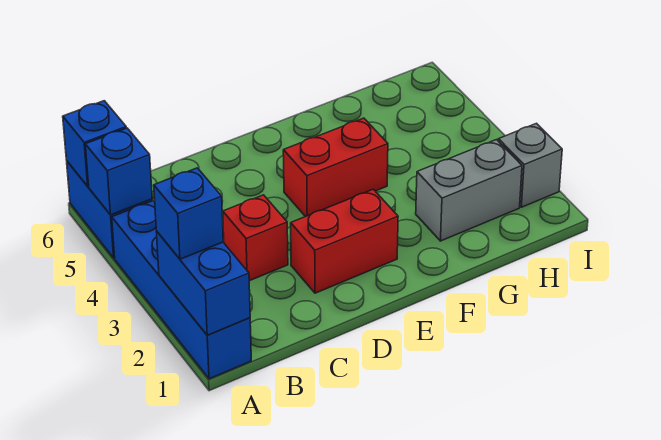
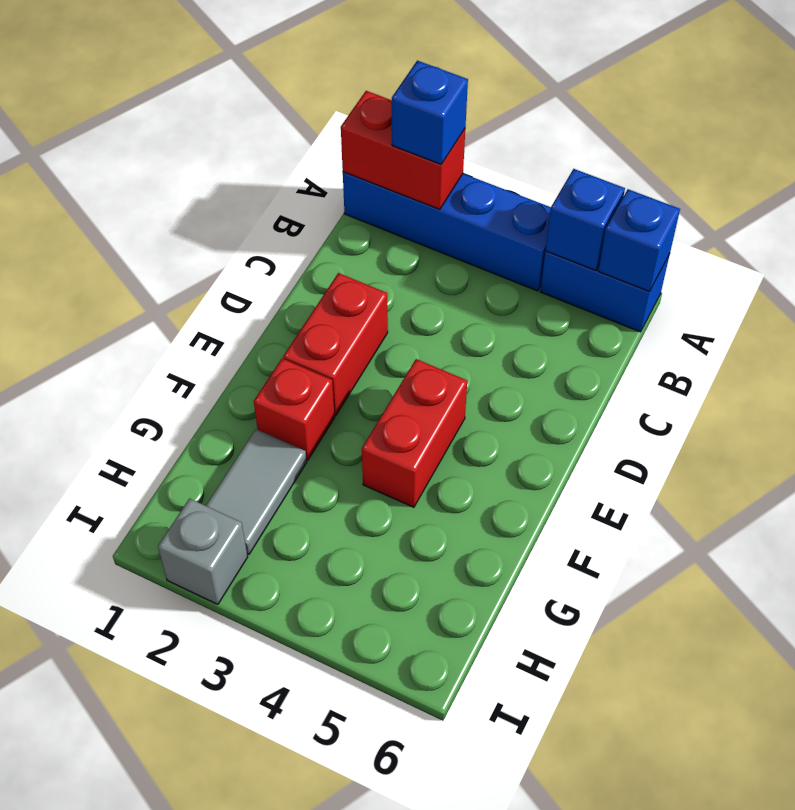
blue brick A1:A2 level 2 -> red brick A1:A2 level 2
red brick C3 level 1 -> red brick F2 level 1
grey brick G2:H2 level 1 -> grey tile G2:H2 level 1

